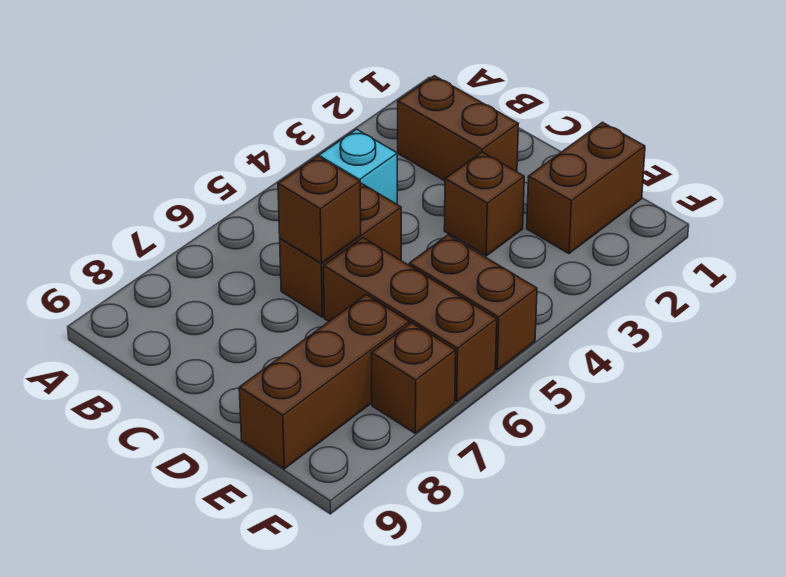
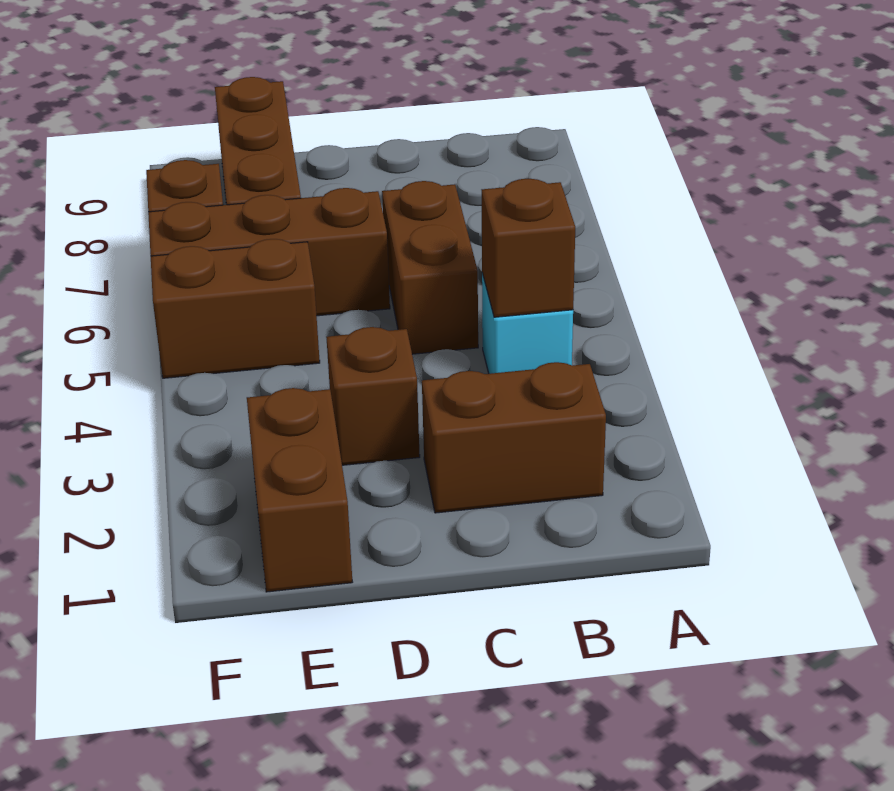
brown brick C6 level 2 -> brown brick B4 level 2

